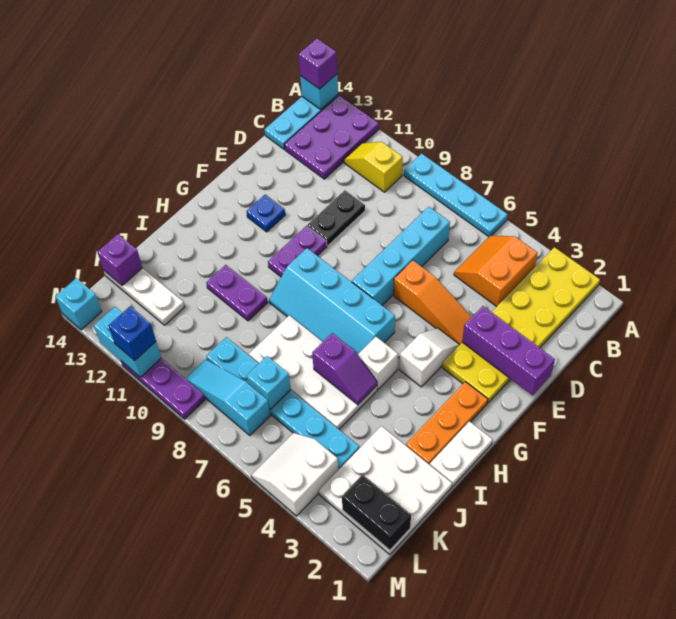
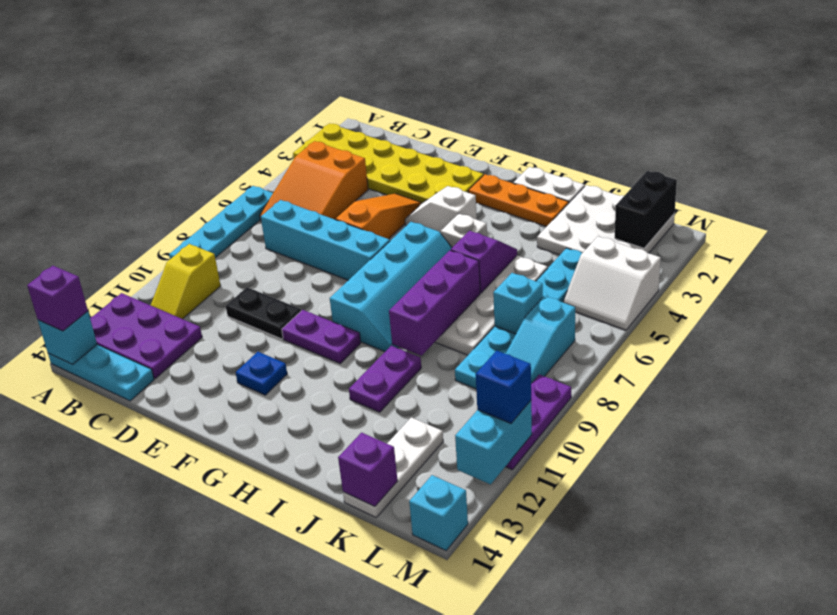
orange slope B4:C5 level 1 top 4 -> orange slope B4:C6 level 1 top 4
purple brick E1:E3 level 2 -> purple brick I7:I9 level 2

